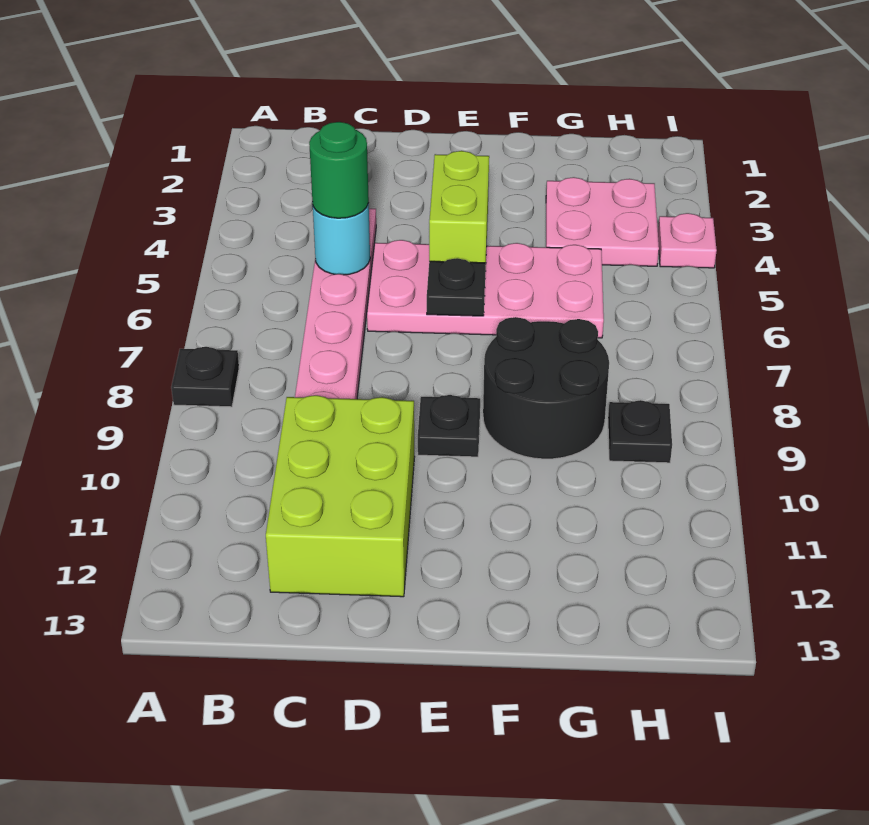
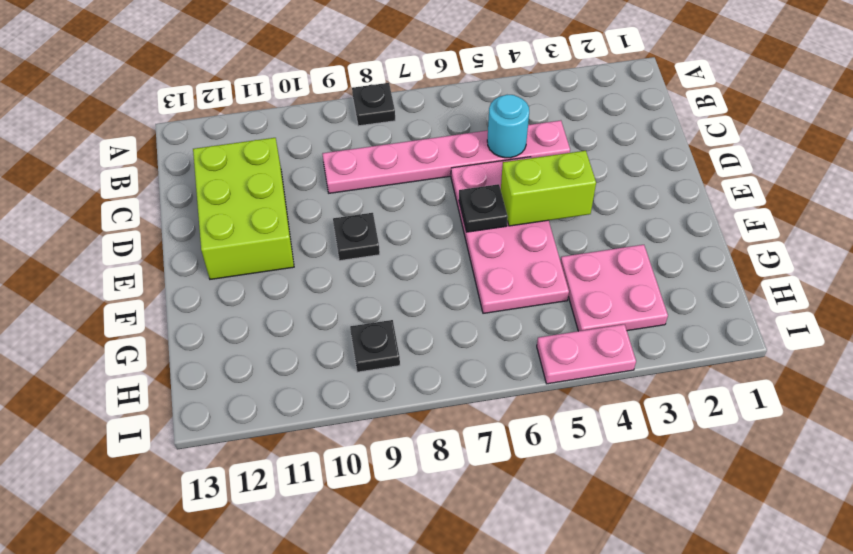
green round brick C5 level 3 -> none
lime brick C10:D12 level 1 -> lime brick C11:E12 level 1
black round brick F8:G9 level 1 -> none
pink plate I4 level 1 -> pink plate I4:I5 level 1

